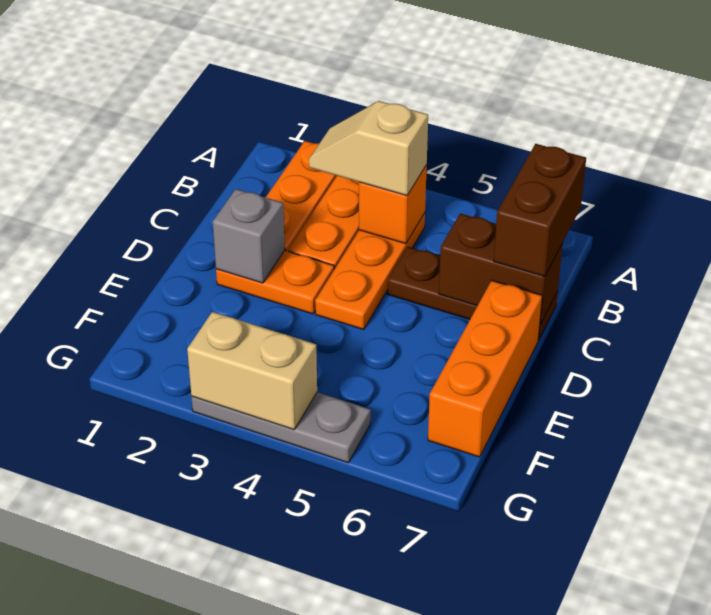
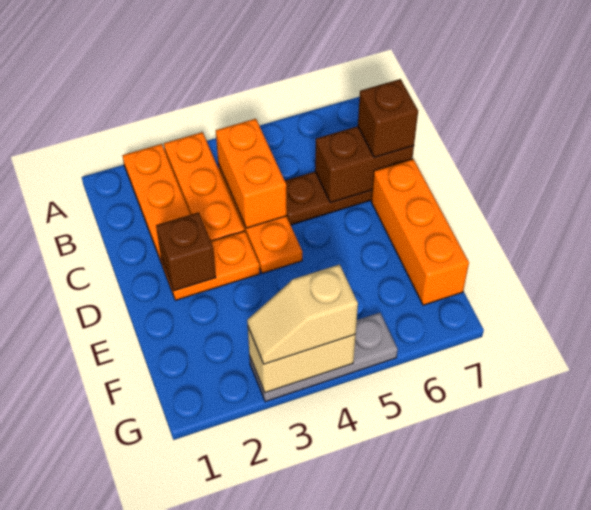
tan slope B3:B4 level 3 top 4 -> tan slope G3:G4 level 3 top 4
orange brick B4 level 2 -> orange brick B4:C4 level 2
brown brick B7:C7 level 3 -> brown brick C7 level 3
grey brick D2 level 2 -> brown brick D2 level 2

